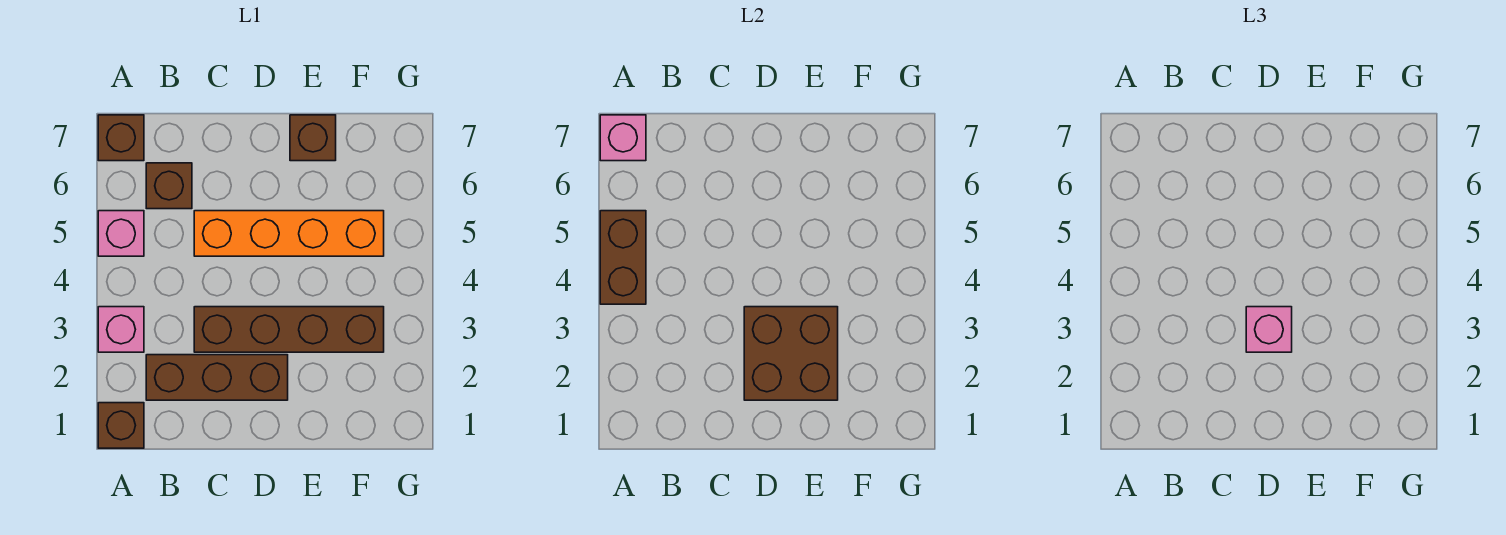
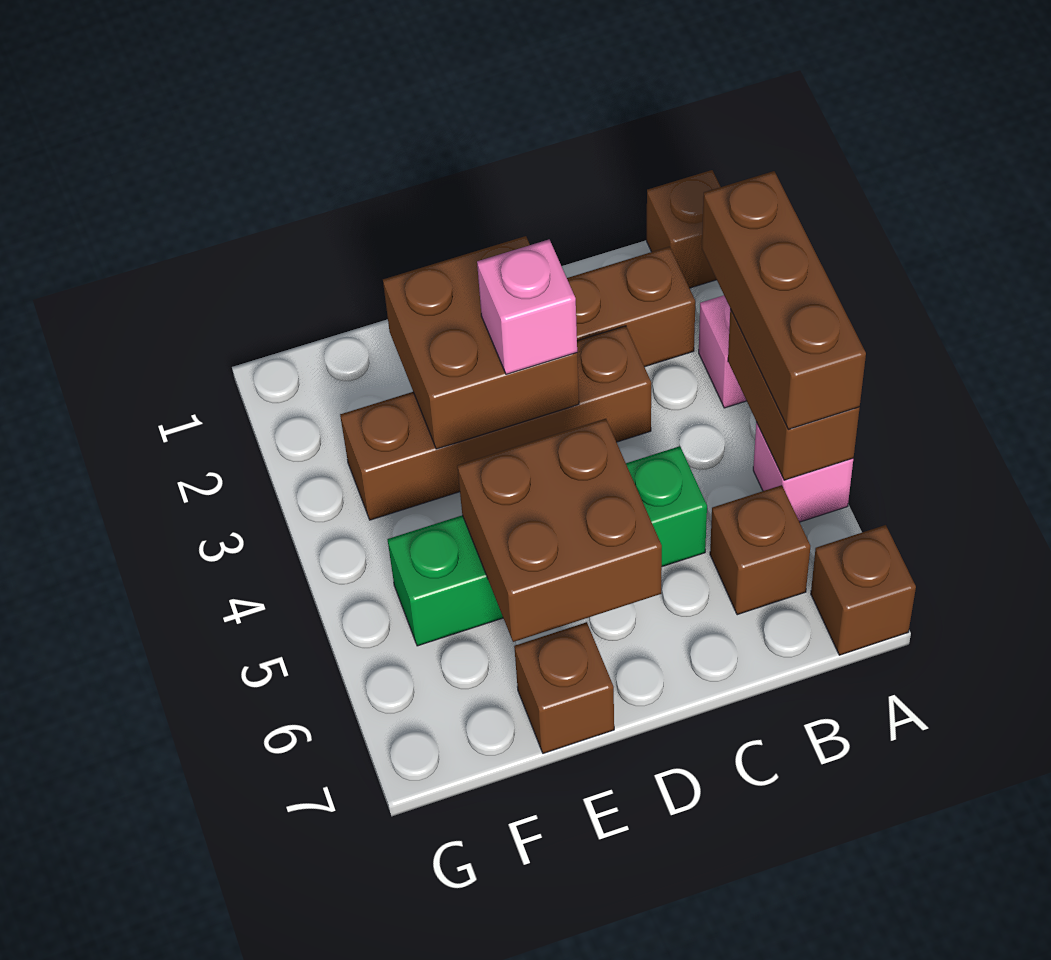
none -> brown brick A3:A5 level 3
pink brick A7 level 2 -> none
orange brick C5:F5 level 1 -> green brick C5:F5 level 1
none -> brown brick D5:E6 level 2

